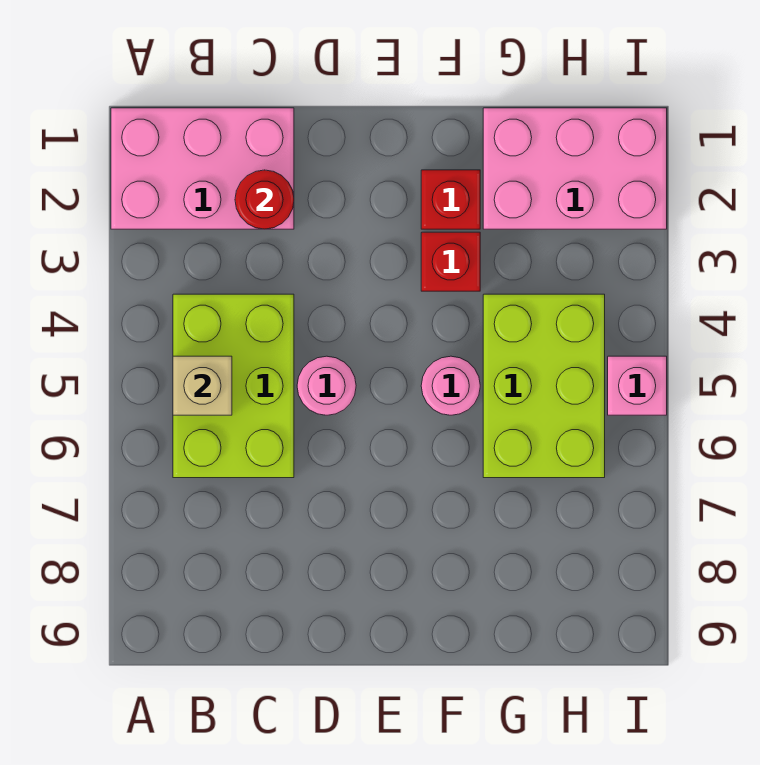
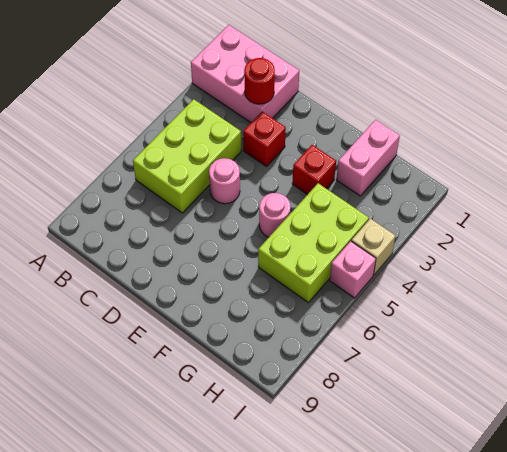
tan brick B5 level 2 -> tan brick I4 level 1
red brick F2 level 1 -> red brick D3 level 1
pink brick G1:I2 level 1 -> pink brick G1:G2 level 1

